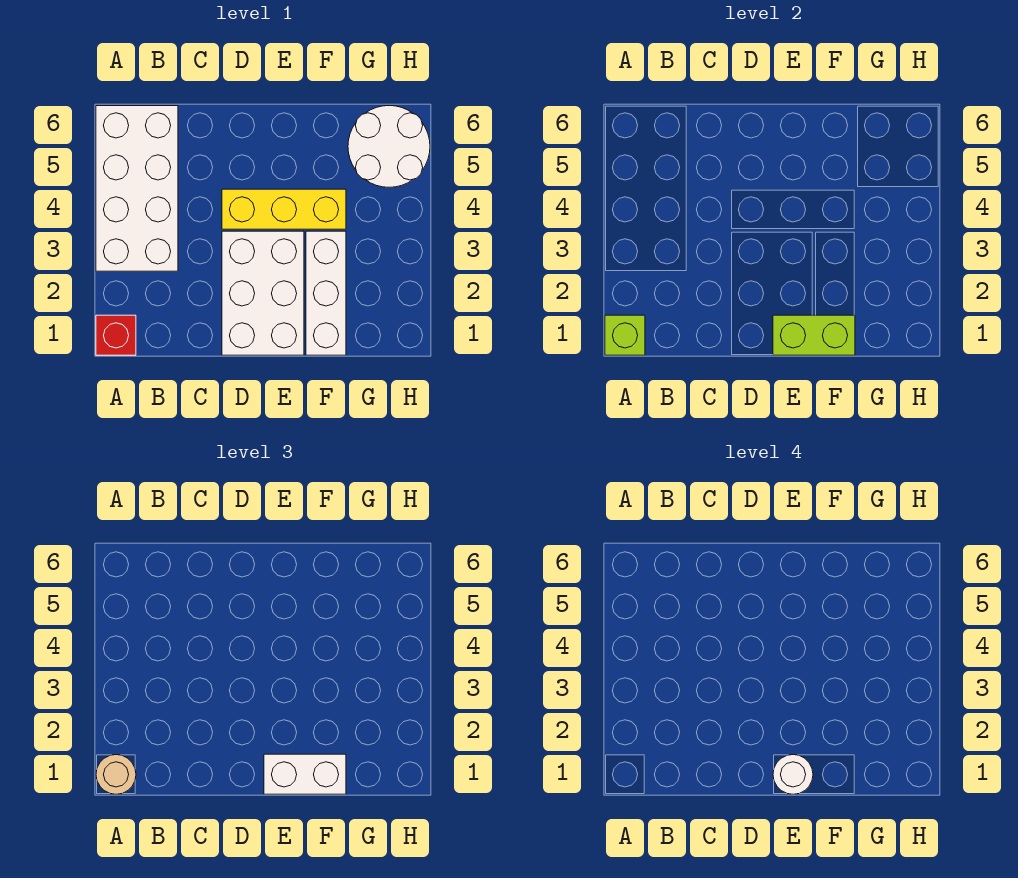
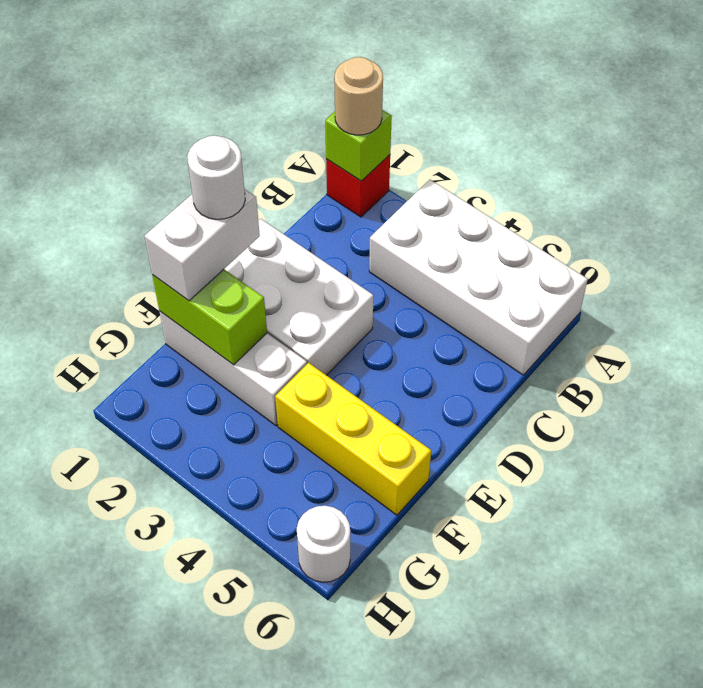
yellow brick D4:F4 level 1 -> yellow brick F4:F6 level 1
lime brick E1:F1 level 2 -> lime brick F1:F2 level 2
white round brick G5:H6 level 1 -> white round brick H6 level 1

